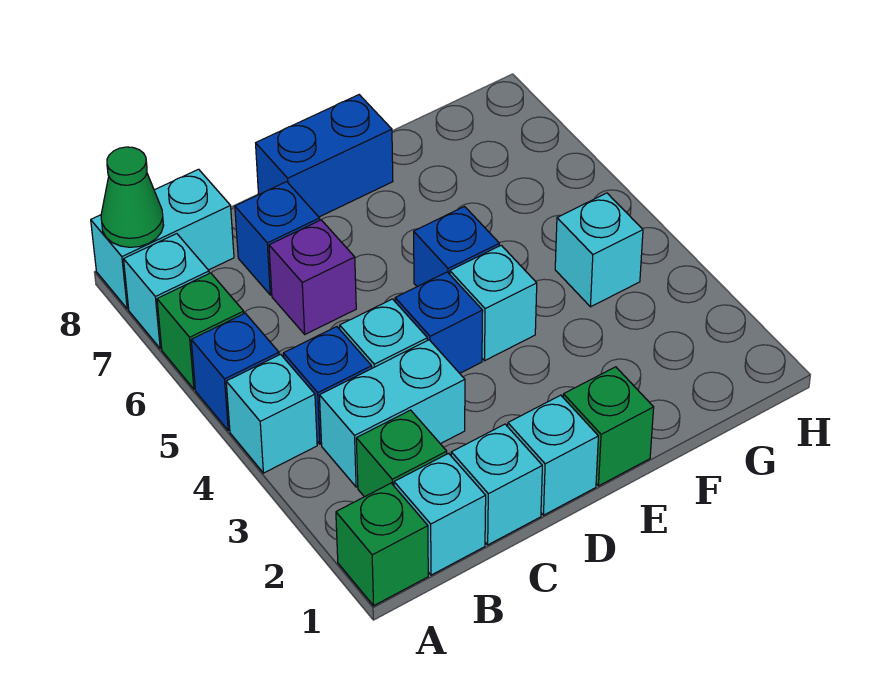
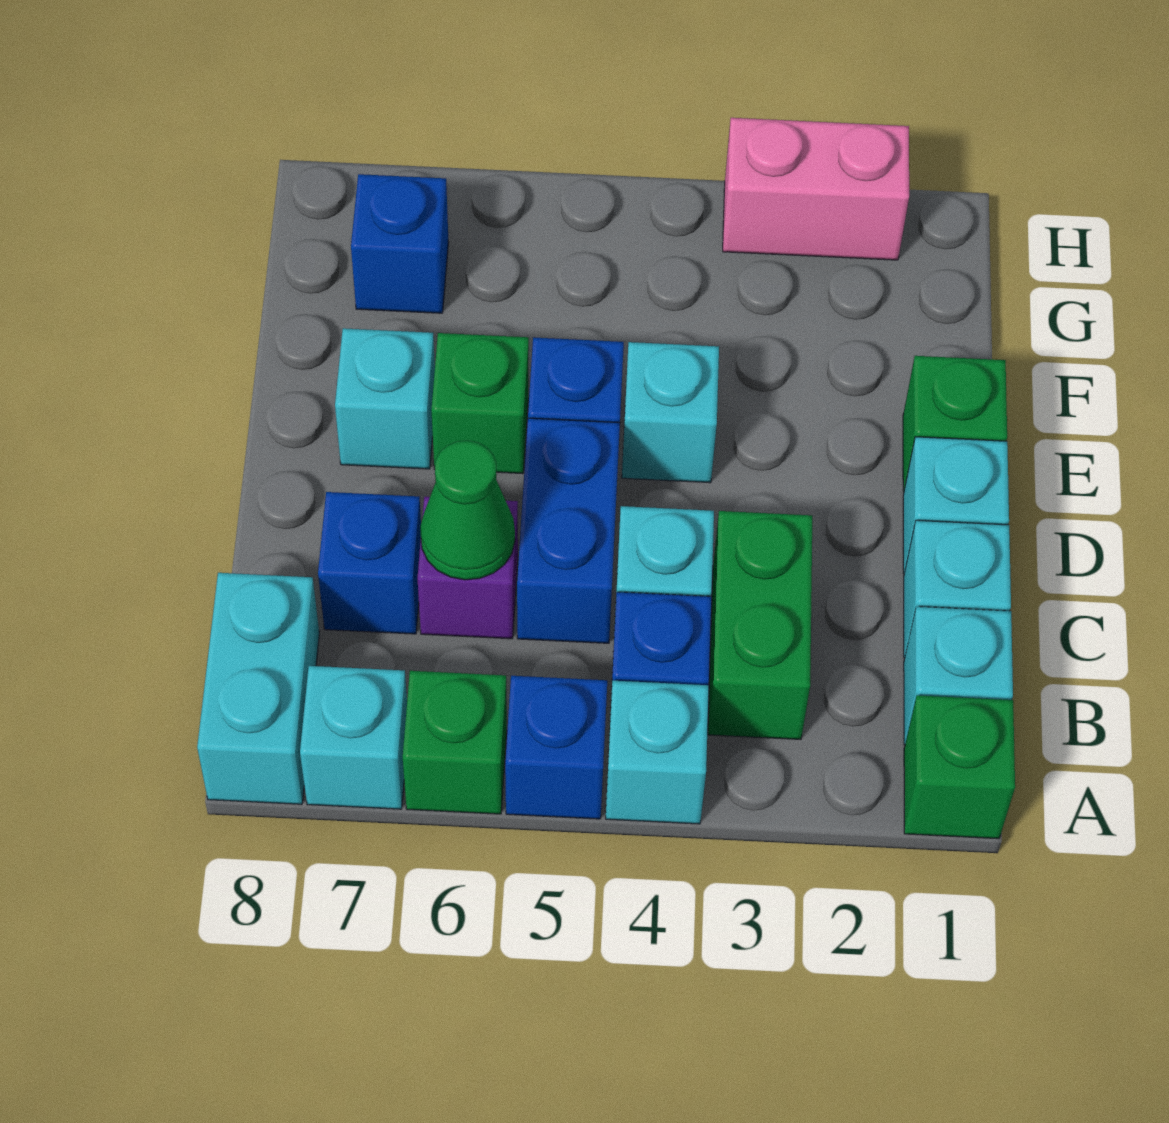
green cone A8 level 2 -> green cone C6 level 2
green brick B2 level 1 -> green brick E6 level 1
cyan brick B3:C3 level 1 -> green brick B3:C3 level 1
blue brick D4 level 1 -> blue brick G7 level 1
blue brick D8:E8 level 1 -> blue brick C5:D5 level 1
cyan brick G4 level 1 -> cyan brick E7 level 1
none -> pink brick H2:H3 level 1

